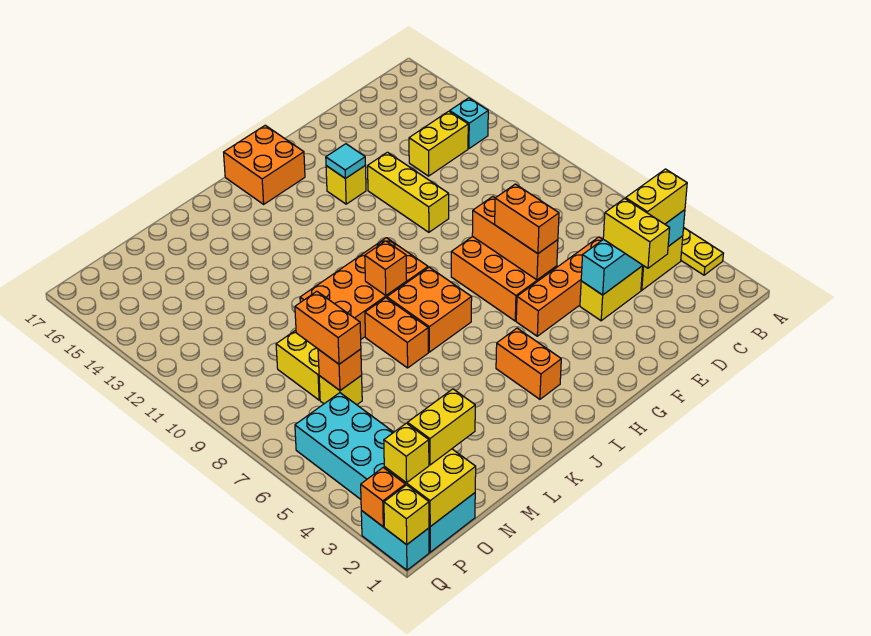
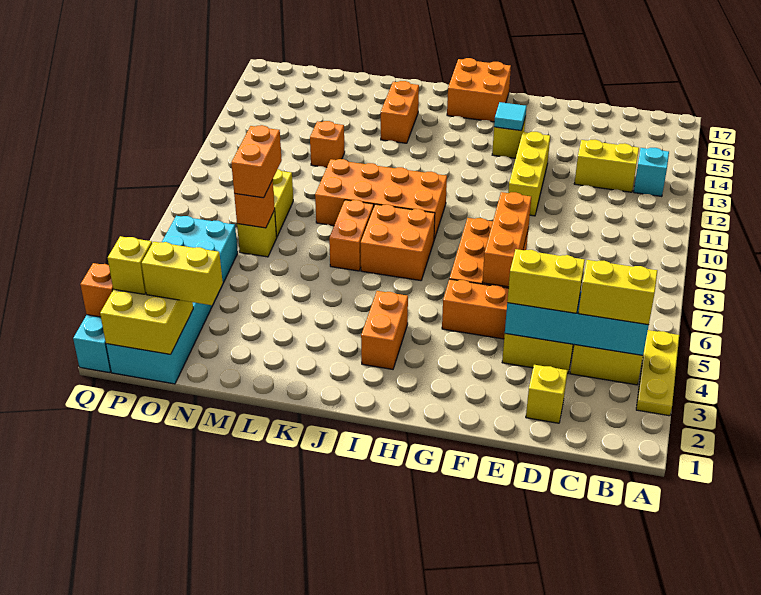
yellow brick D3:D4 level 3 -> yellow brick D4:E4 level 3
orange brick F6:F7 level 3 -> orange brick K14:K15 level 1
orange brick J9 level 2 -> orange brick M12 level 1
yellow brick Q1 level 2 -> yellow brick D2 level 1

